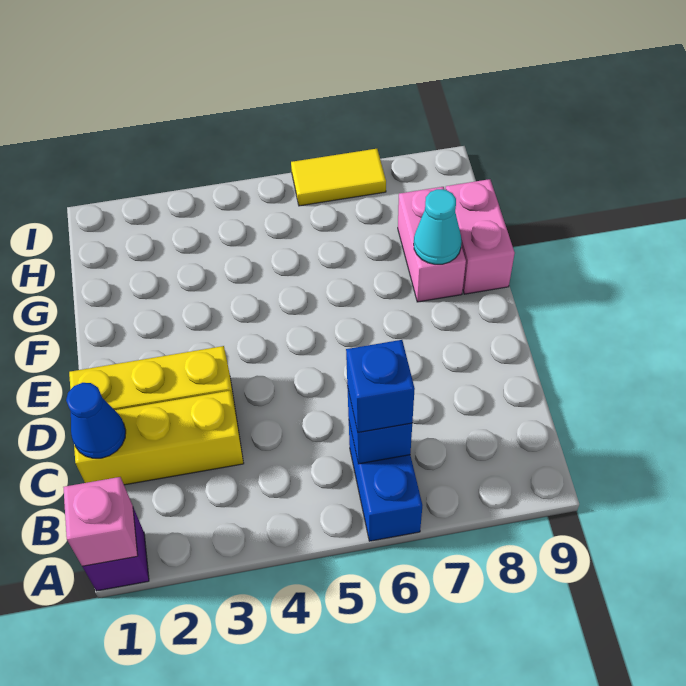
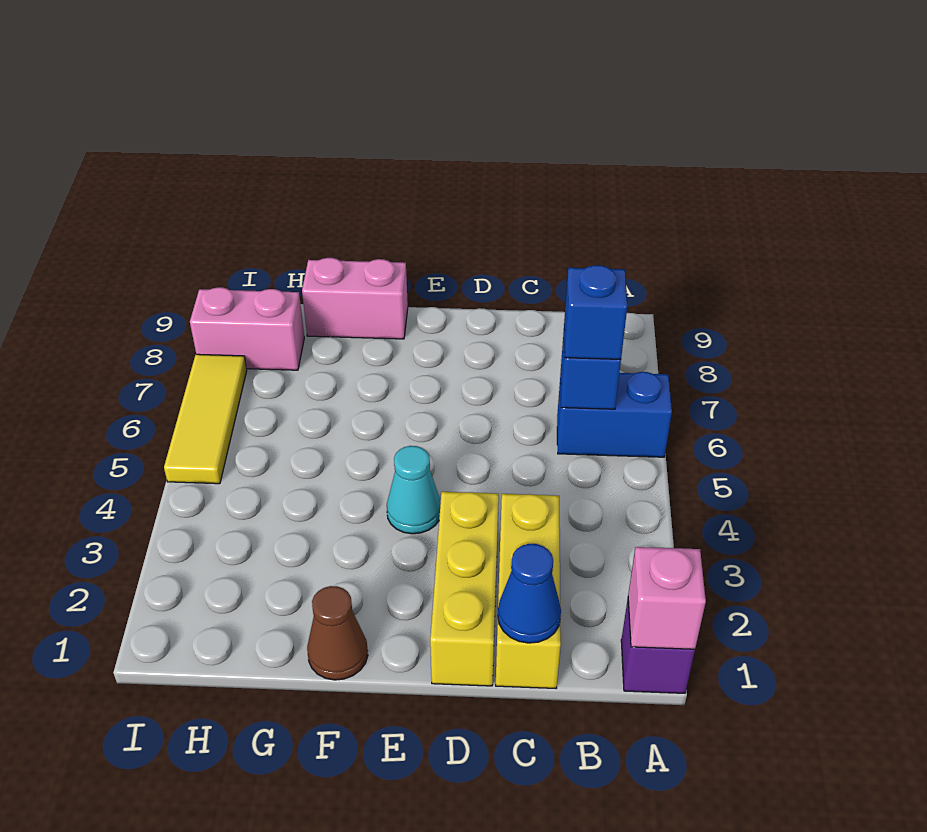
none -> brown cone F1 level 1
pink brick F8:G8 level 1 -> pink brick H8:I8 level 1
cyan cone F8 level 2 -> cyan cone E4 level 1
yellow tile I6:I7 level 1 -> yellow tile I5:I7 level 1

